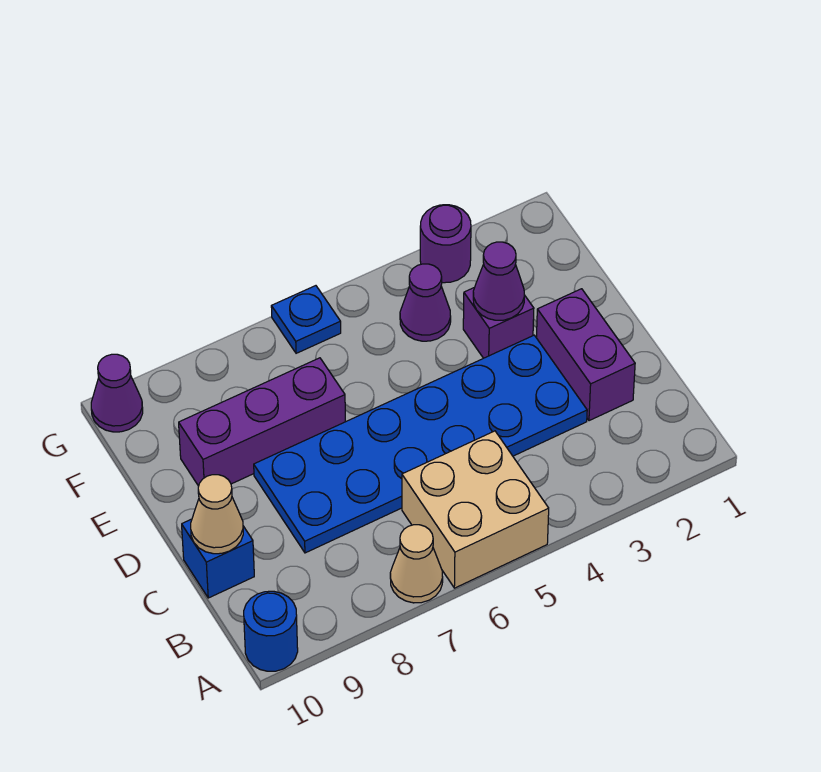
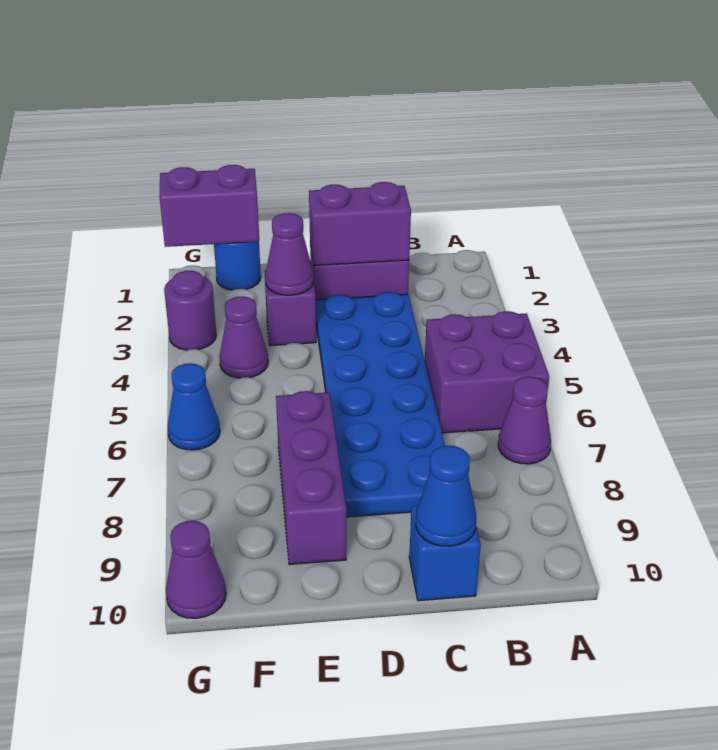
tan brick A5:B6 level 1 -> purple brick A5:B6 level 1
tan cone A7 level 1 -> purple cone A7 level 1
blue round brick A10 level 1 -> blue round brick F1 level 1
none -> purple brick C2:D2 level 2
tan cone C10 level 2 -> blue cone C10 level 2
none -> purple brick F1:G1 level 2
blue plate G6 level 1 -> blue cone G6 level 1

